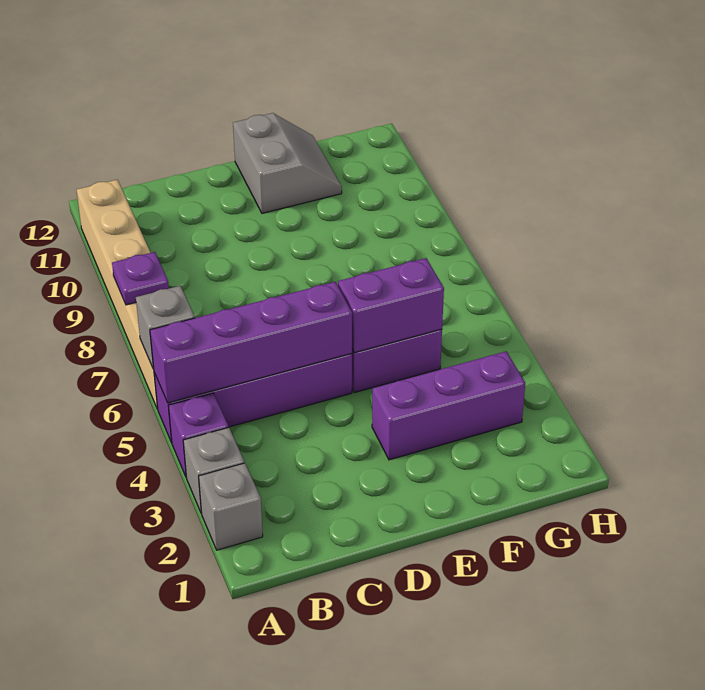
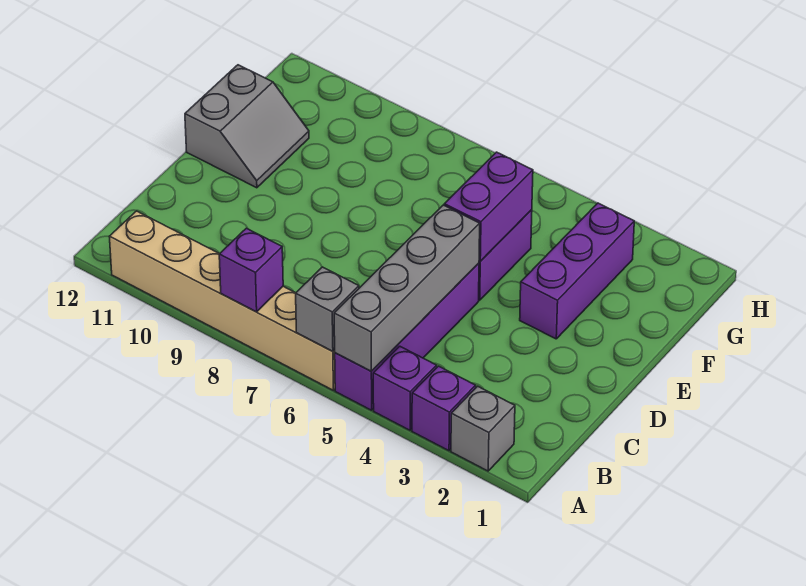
grey brick A3 level 1 -> purple brick A3 level 1
purple brick A5:D5 level 2 -> grey brick A5:D5 level 2
purple plate A8 level 2 -> purple brick A8 level 2
grey slope E11:F12 level 1 top E -> grey slope E11:F12 level 1 top 12

